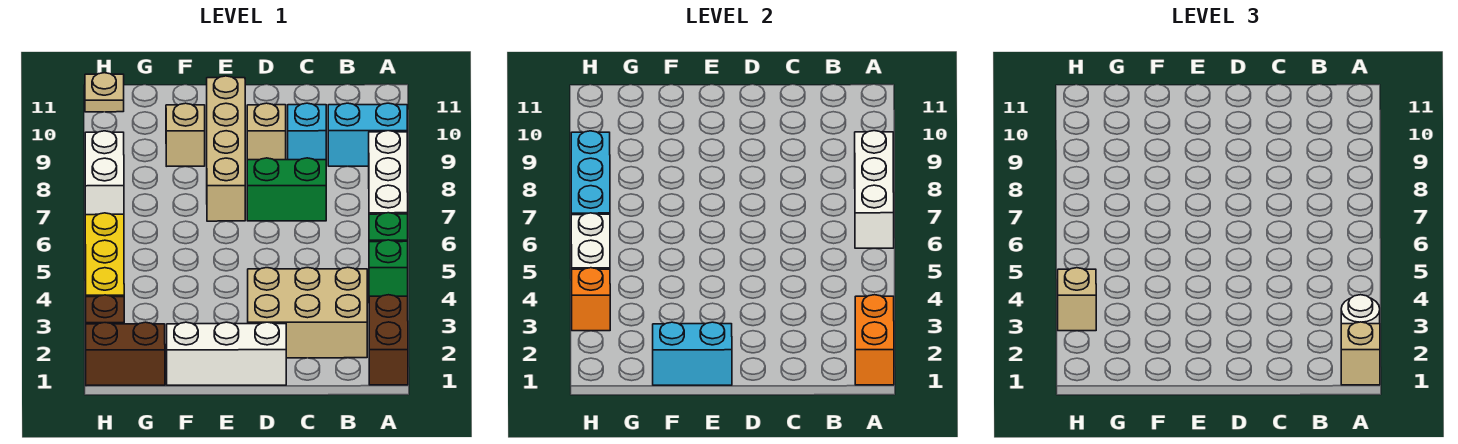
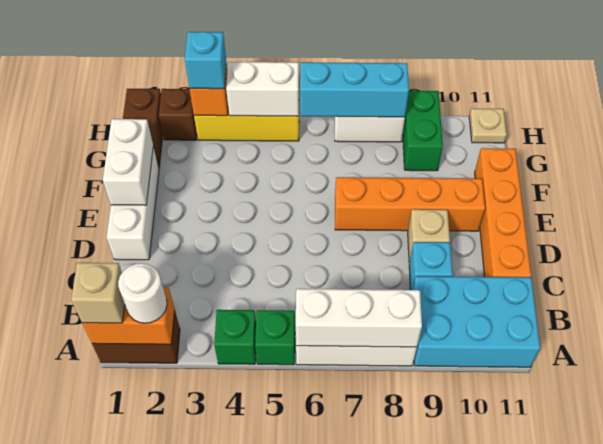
cyan brick A9:B9 level 1 -> cyan brick A9:B11 level 1
tan brick B2:D3 level 1 -> none
green brick C7:D7 level 1 -> green brick G9:H9 level 1
none -> orange brick C11:F11 level 1
cyan brick E1:F1 level 2 -> white brick E1:F1 level 2
tan brick E7:E10 level 1 -> orange brick E7:E10 level 1
tan brick F9 level 1 -> none
tan brick H3 level 3 -> cyan brick H3 level 3

